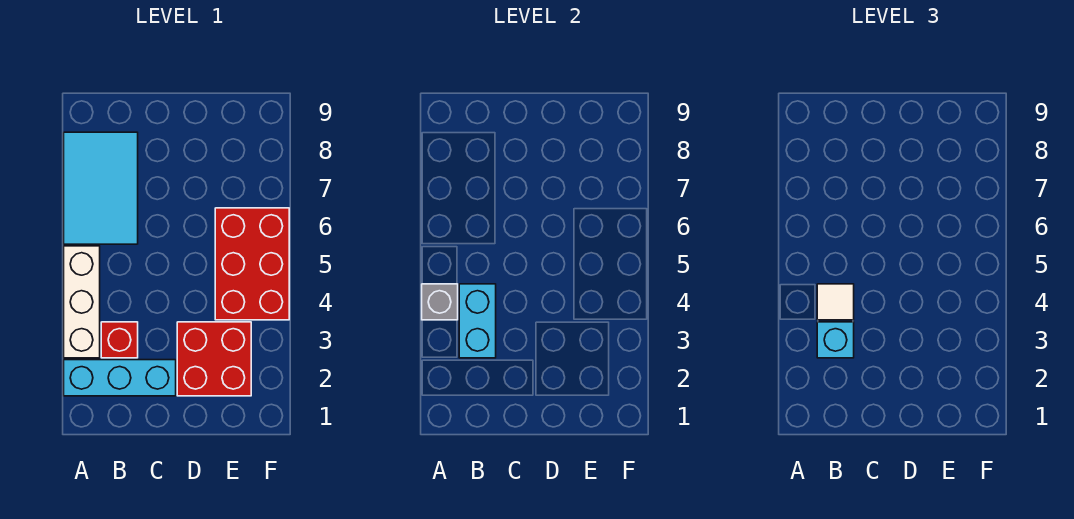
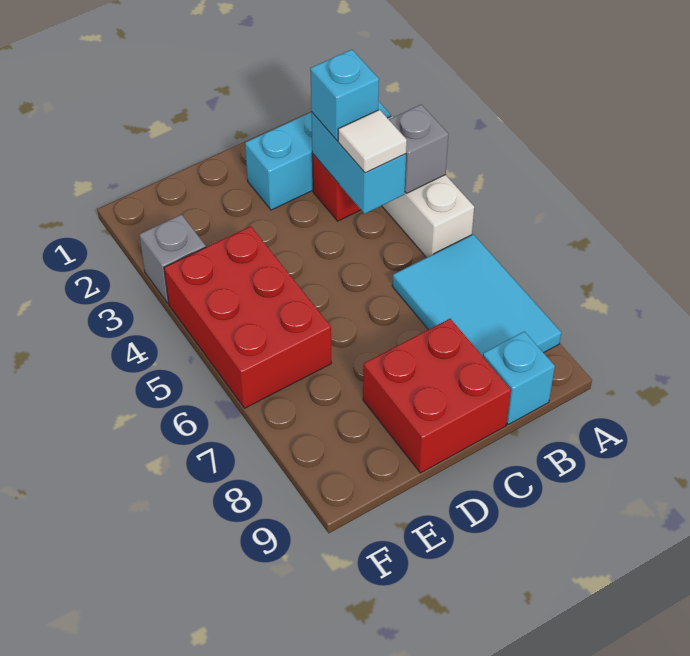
none -> cyan brick B9 level 1
red brick D2:E3 level 1 -> red brick C8:D9 level 1
none -> grey brick F3 level 1

